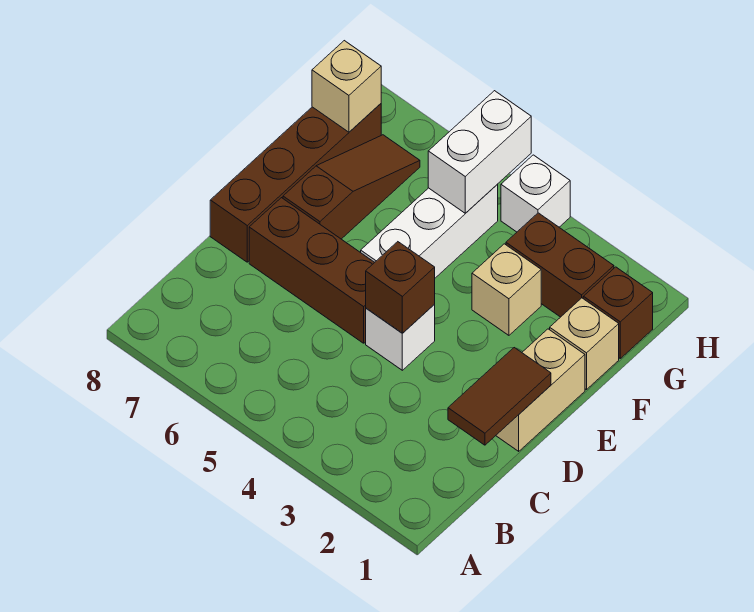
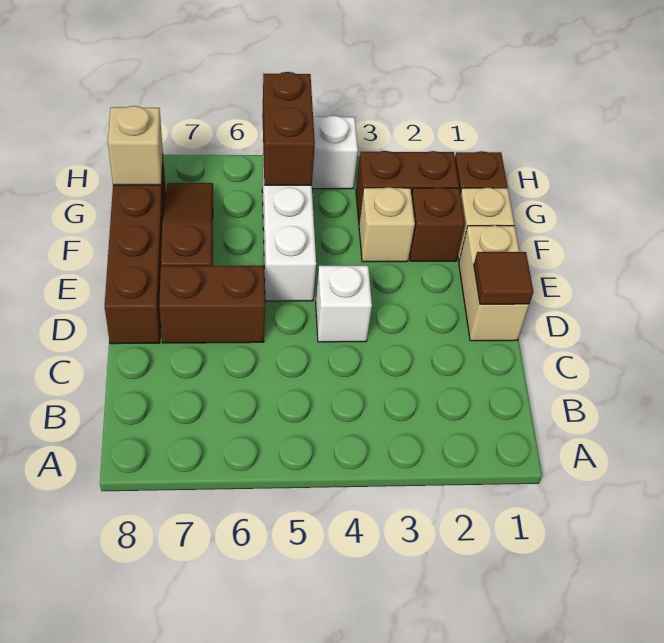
brown tile C1:D1 level 2 -> brown tile D1 level 2
brown brick D4 level 2 -> brown brick F2 level 1
brown brick D5:D7 level 1 -> brown brick D6:D7 level 1
white brick G5:H5 level 2 -> brown brick G5:H5 level 2

